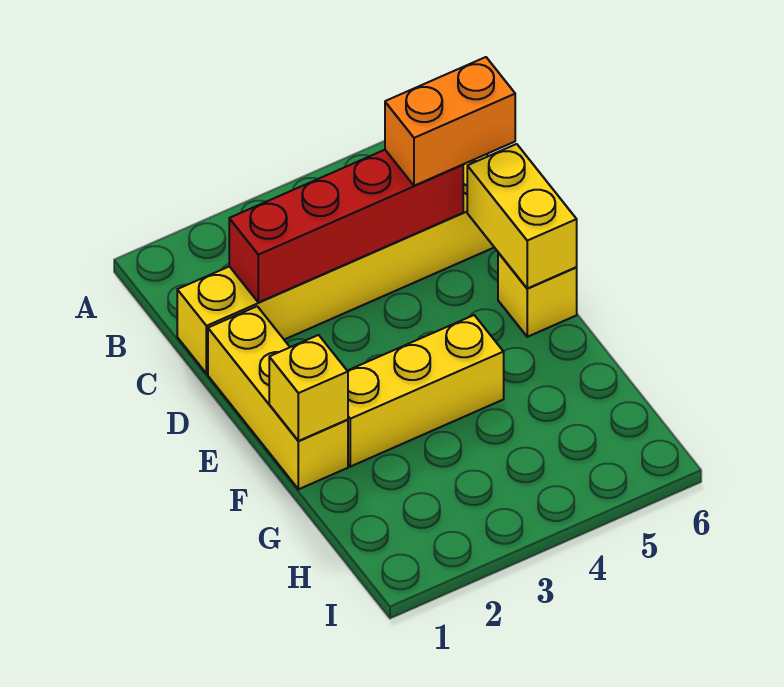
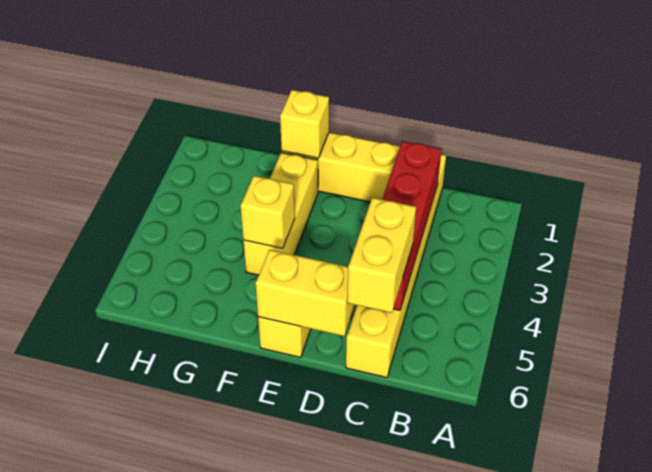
orange brick C5:C6 level 3 -> yellow brick C5:C6 level 3
none -> yellow brick F4 level 2

